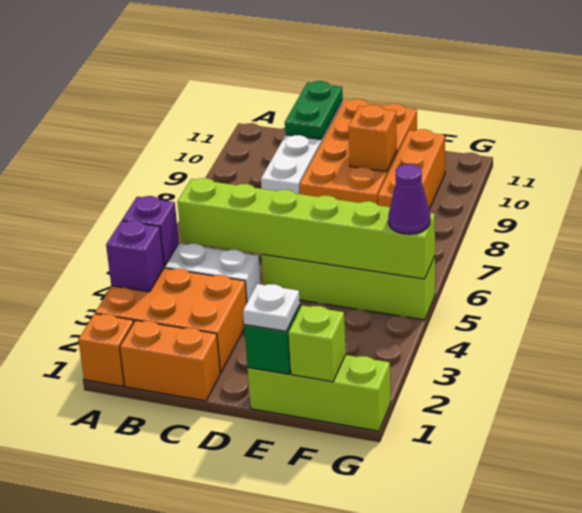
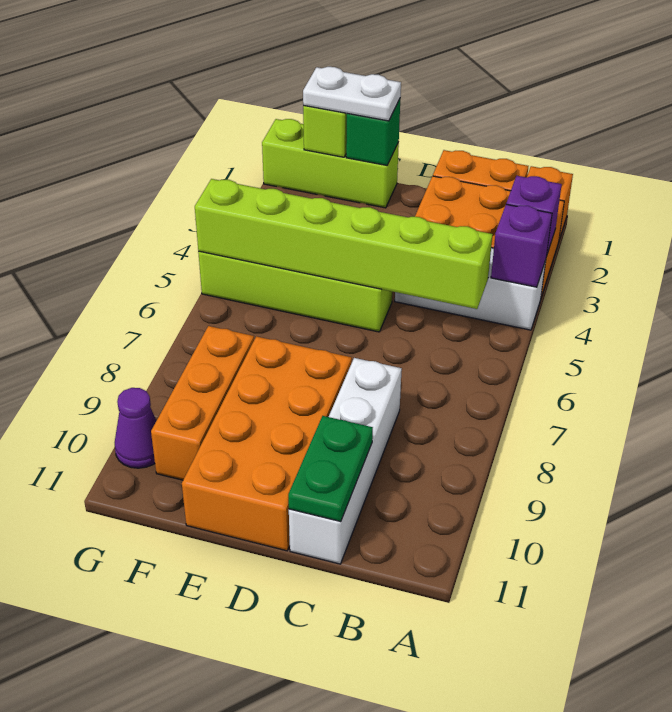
white plate E1 level 3 -> white plate E1:F1 level 3
orange brick E9 level 2 -> none
purple cone G5 level 3 -> purple cone G10 level 1

